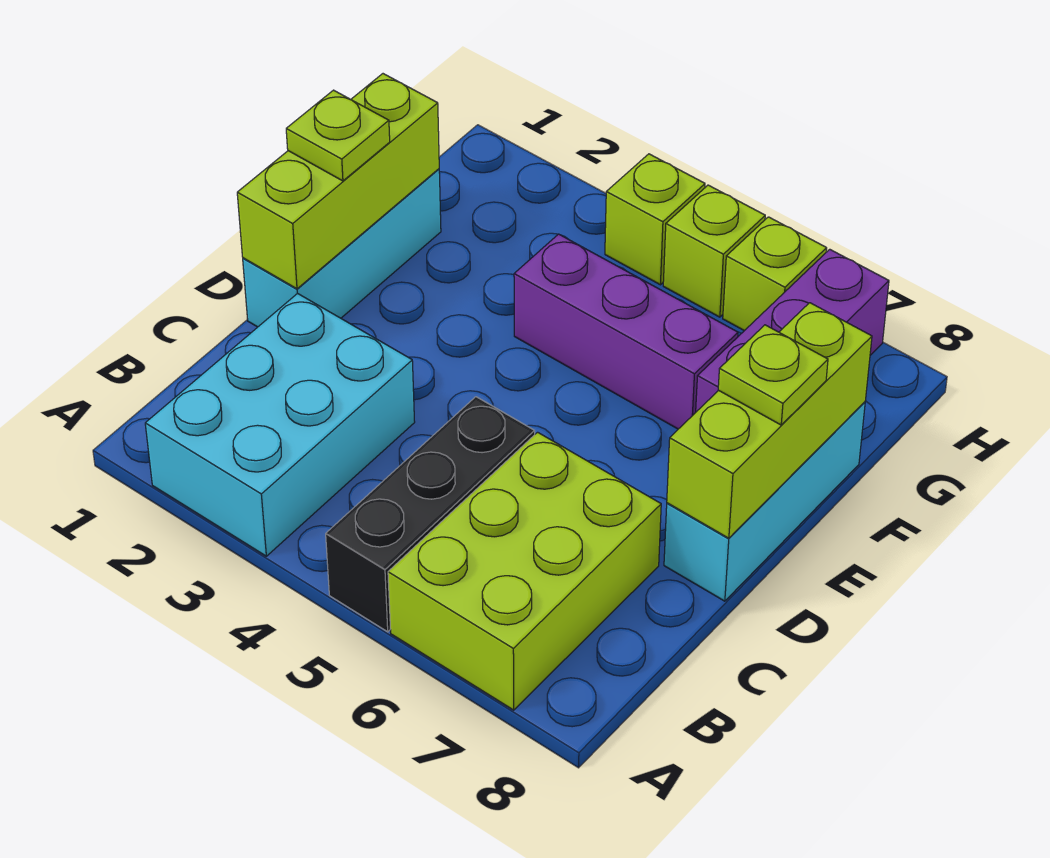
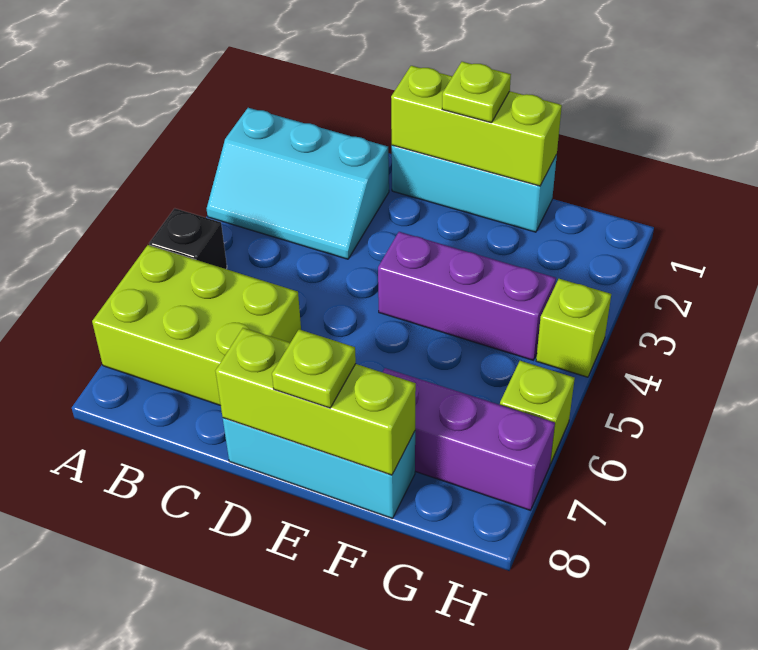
cyan brick A2:C3 level 1 -> cyan slope A2:C3 level 1 top 2
black brick A5:C5 level 1 -> black brick A5 level 1
purple brick F4:F6 level 1 -> purple brick E4:G4 level 1
lime brick H5 level 1 -> none

